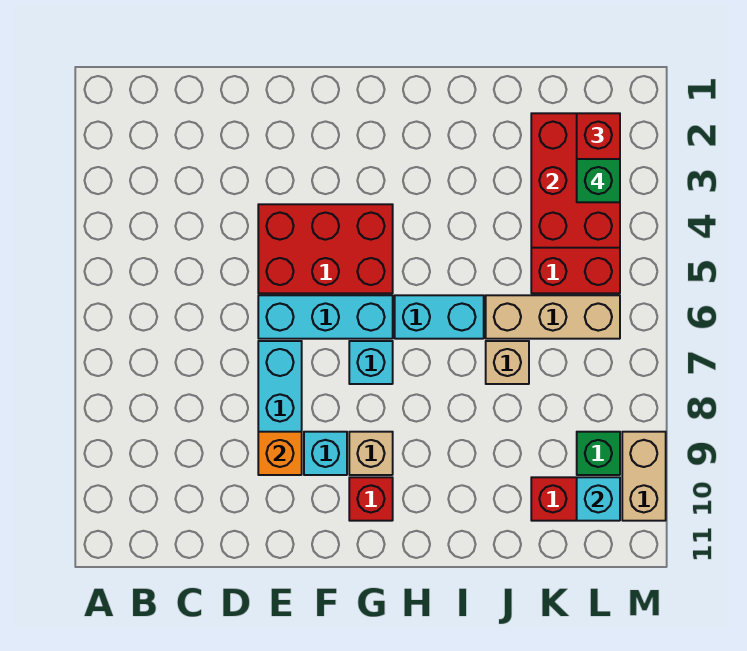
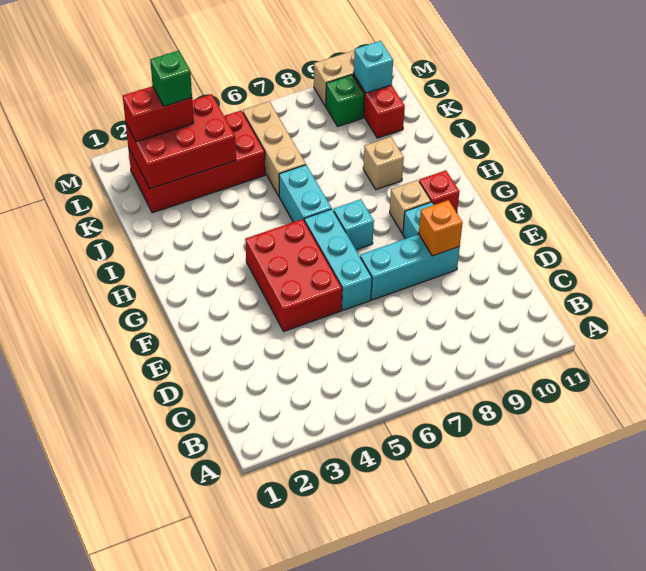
tan brick J7 level 1 -> tan brick I9 level 1

